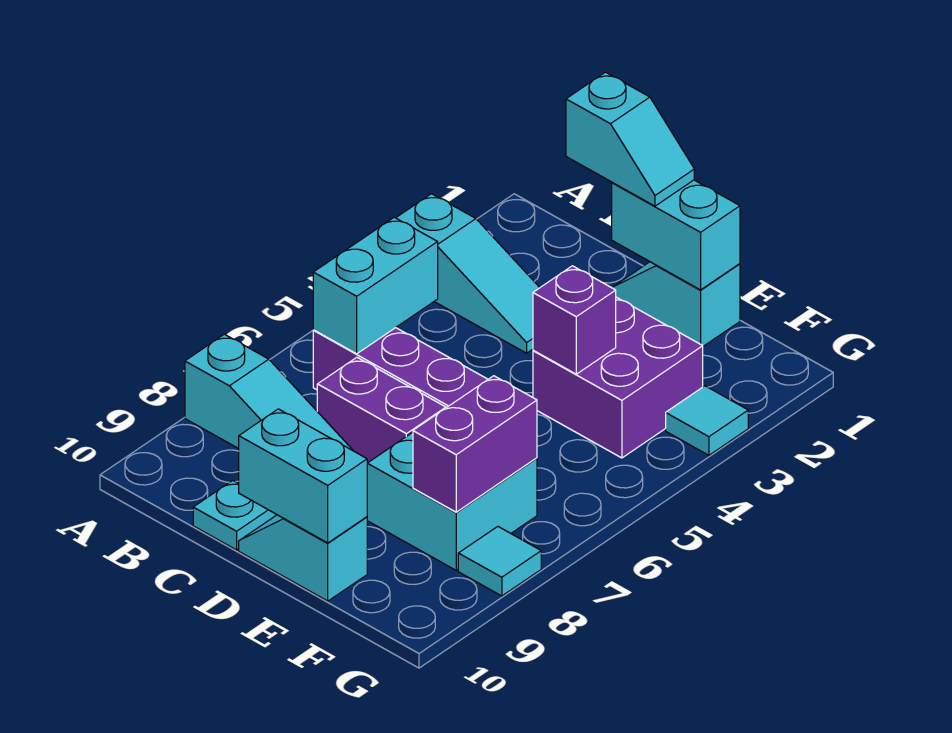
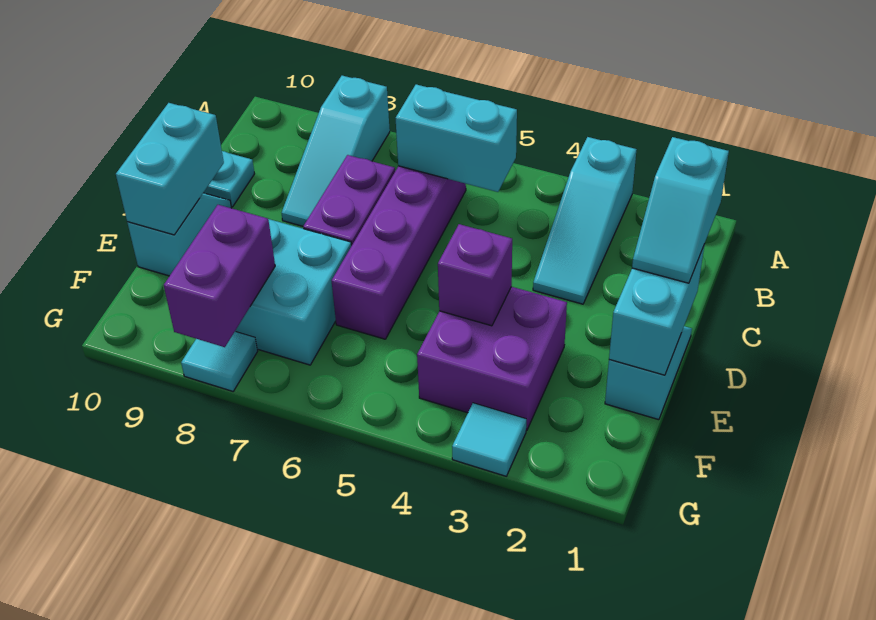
purple brick F7:F8 level 2 -> purple brick F8:G8 level 2

